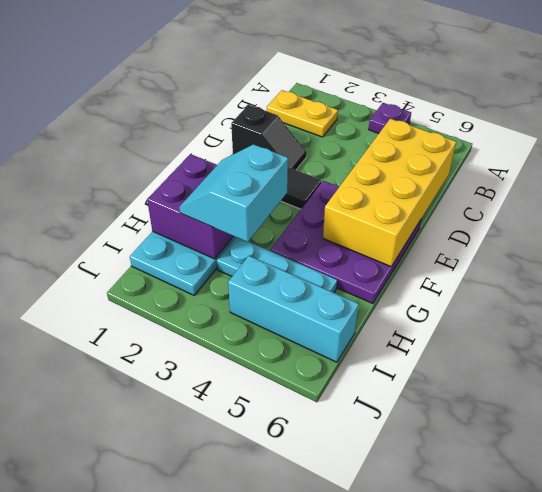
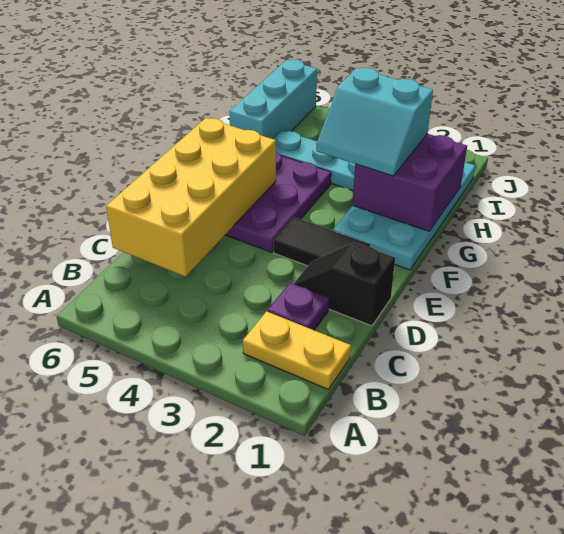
purple plate A4 level 1 -> purple plate C2 level 1
cyan slope G2:H3 level 3 top 3 -> cyan slope G2:H3 level 3 top H
cyan brick I4:I6 level 1 -> cyan brick H6:J6 level 1

